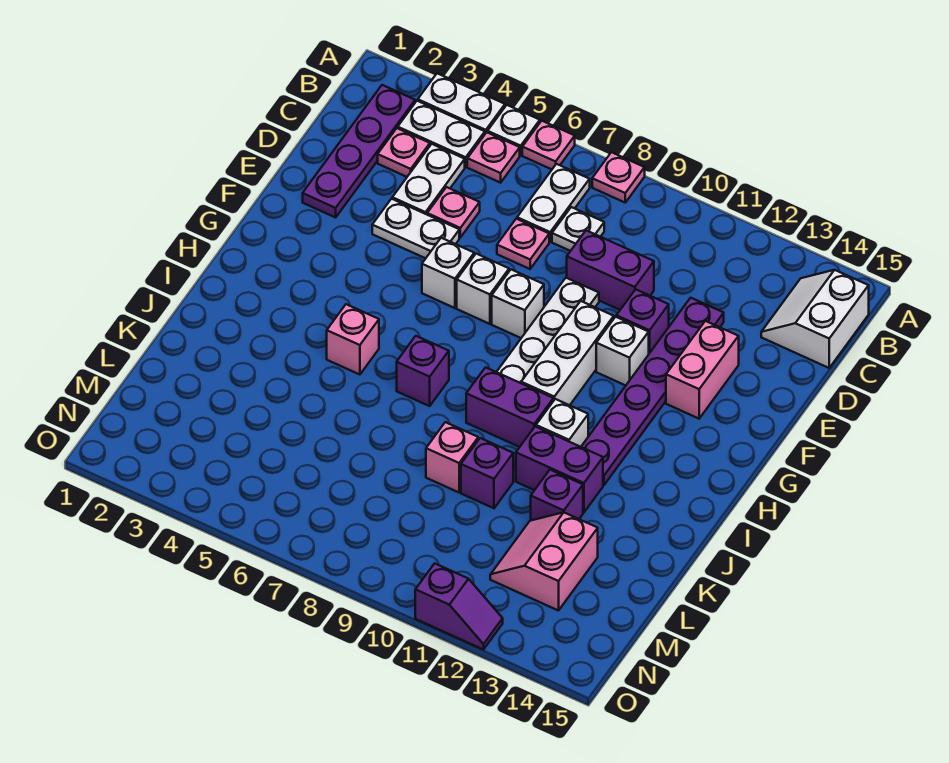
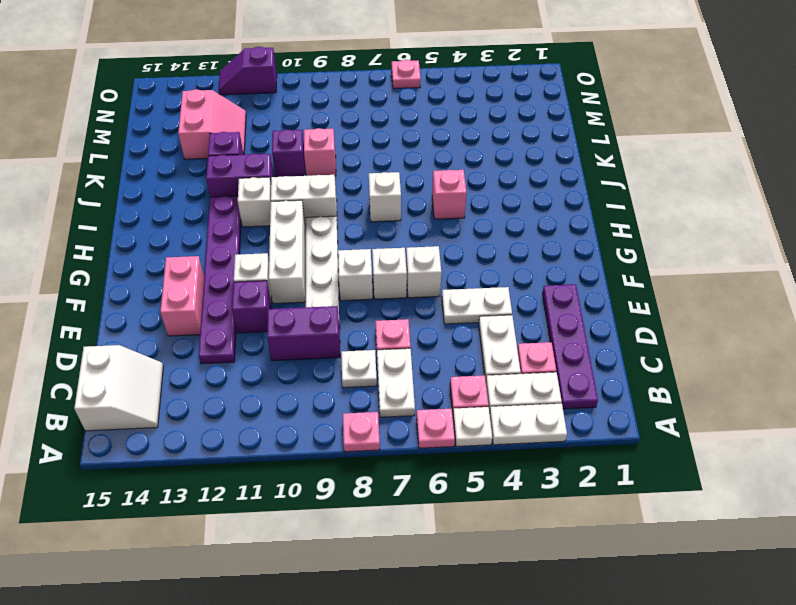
pink plate D5 level 1 -> pink plate O6 level 1
purple brick I7 level 1 -> white brick I7 level 1
purple brick I9:I10 level 1 -> white brick I9:I10 level 1

